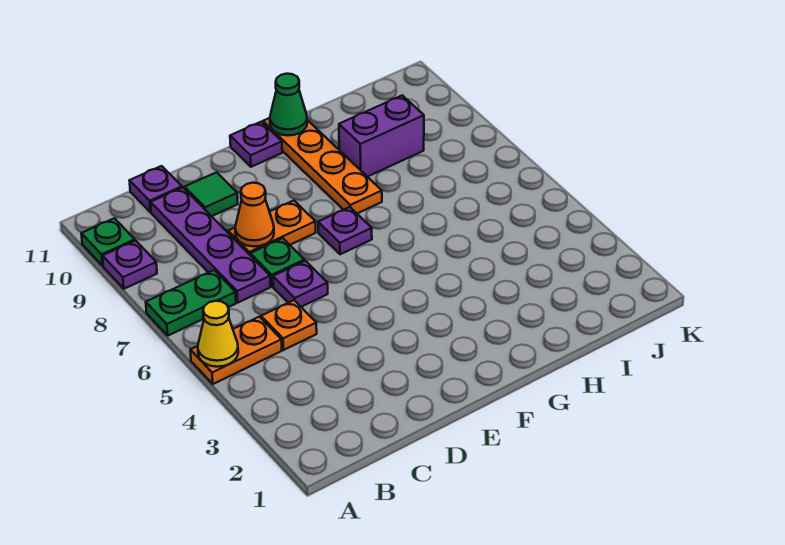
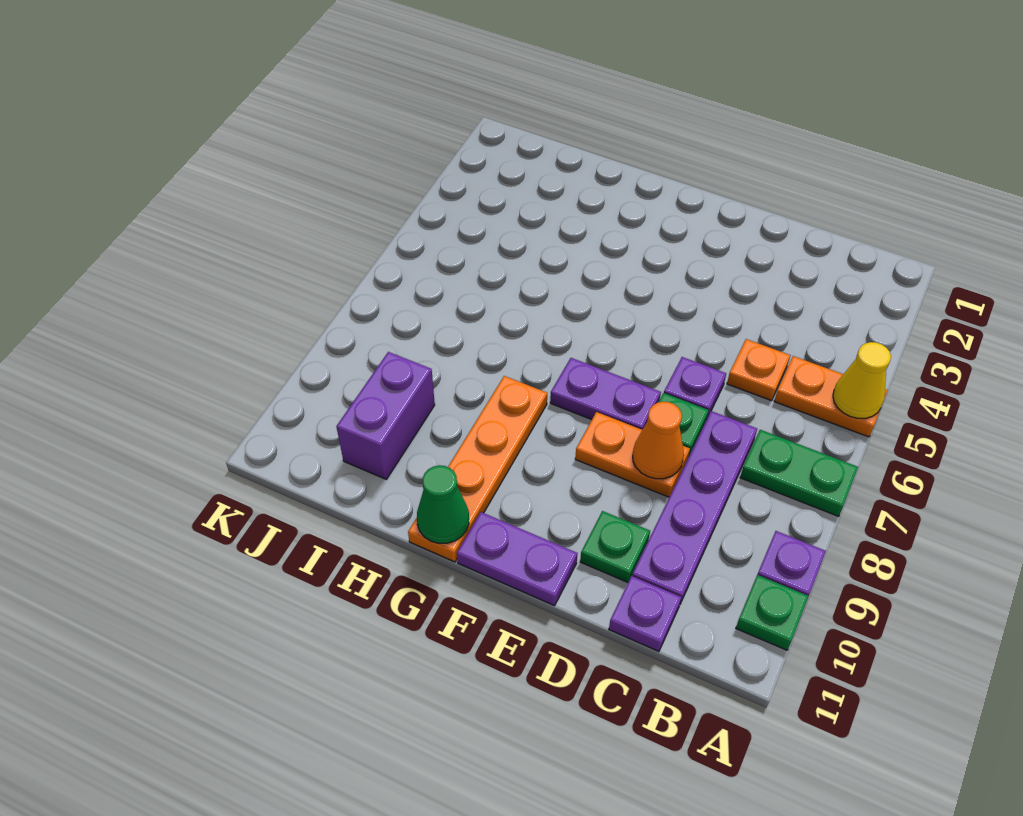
green tile D10 level 1 -> green plate D10 level 1
purple plate F7 level 1 -> purple plate E7:F7 level 1
purple plate F11 level 1 -> purple plate E11:F11 level 1
purple brick H9:I9 level 1 -> purple brick I9:I10 level 1

